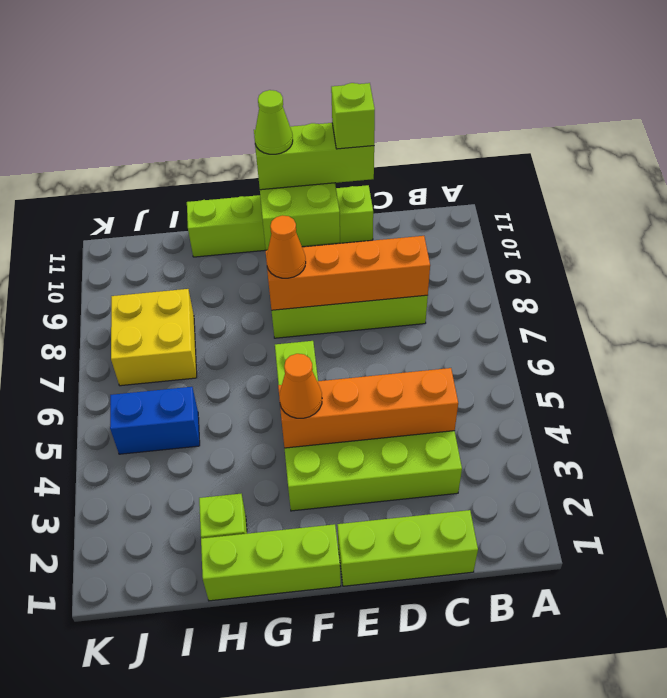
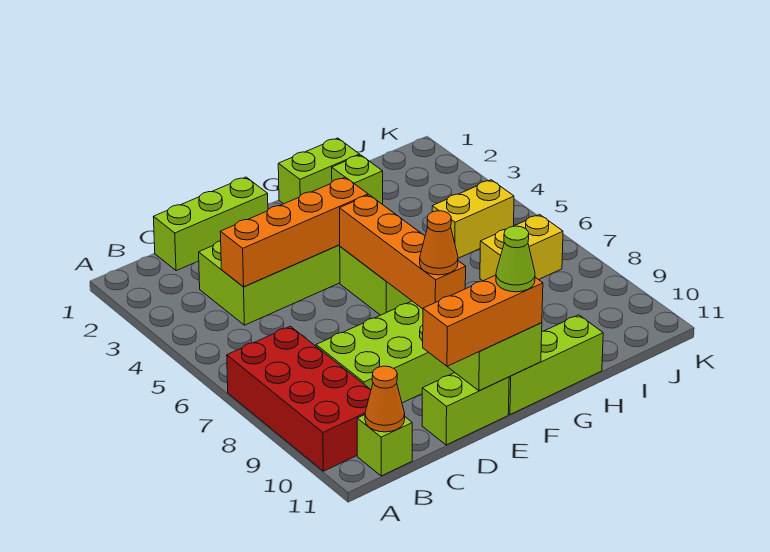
none -> red brick A7:B10 level 1
orange brick C8:F8 level 2 -> orange brick F5:F8 level 2
lime brick D11:F11 level 3 -> orange brick D11:F11 level 3
lime brick D11 level 4 -> lime brick B11 level 1
lime brick F1:H1 level 1 -> lime brick G1:H1 level 1
orange cone F4 level 3 -> orange cone B11 level 2
blue brick I5:J5 level 1 -> yellow brick I5:J5 level 1
yellow brick I7:J8 level 1 -> yellow brick I7:J7 level 1

